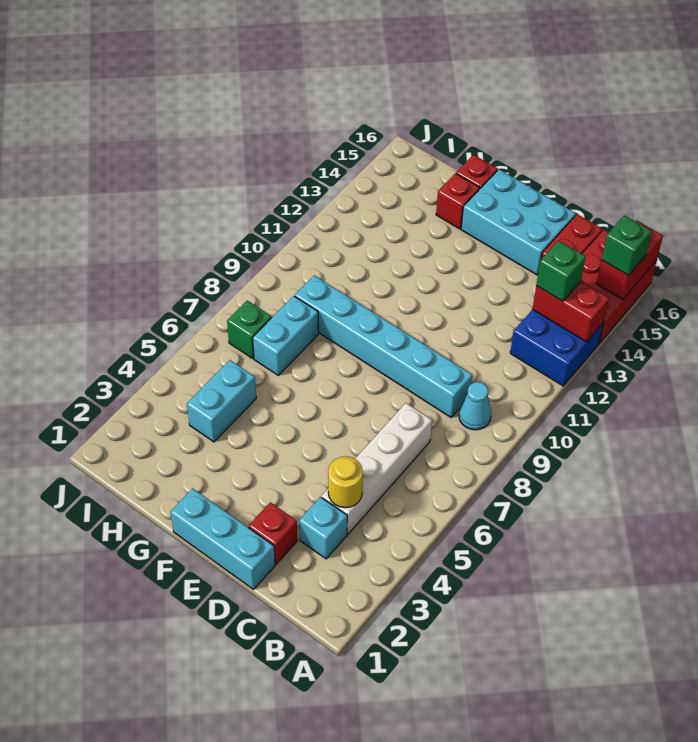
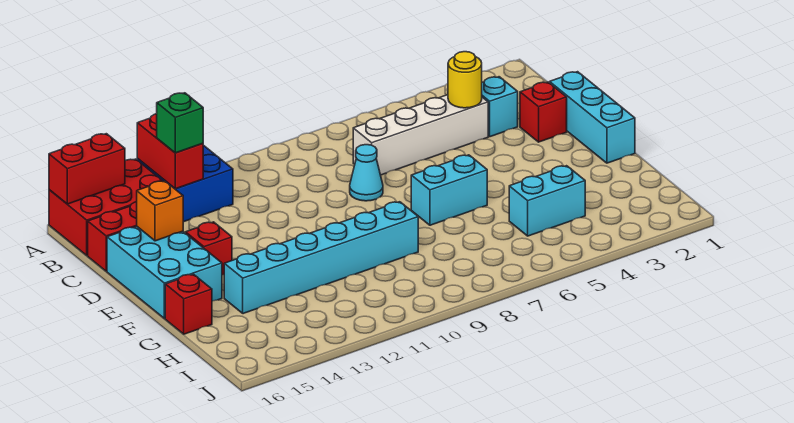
green brick A15 level 3 -> none
cyan cone B9 level 1 -> cyan cone D8 level 1
cyan brick C9:H9 level 1 -> cyan brick G9:G14 level 1
none -> orange brick D15 level 2
red brick G15 level 1 -> red brick E14 level 1
cyan brick H7:H8 level 1 -> cyan brick F6:F7 level 1
green brick I7 level 1 -> none

